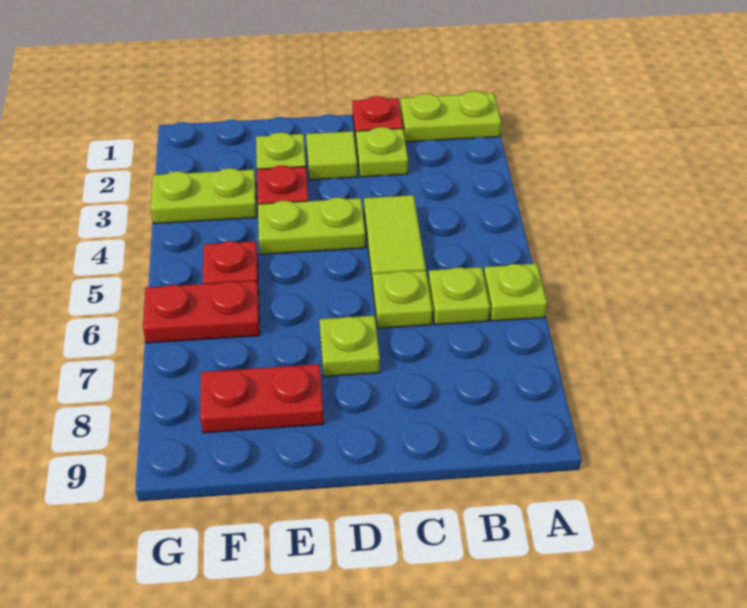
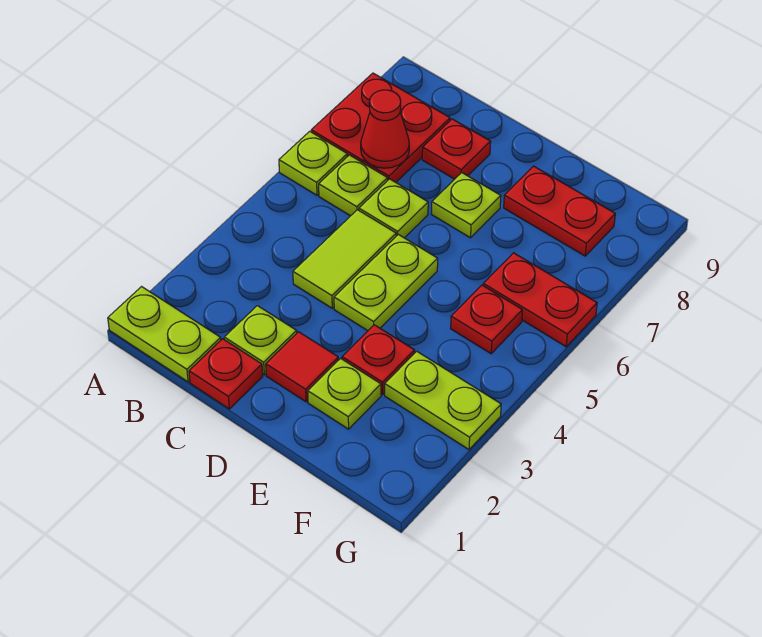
none -> red plate A7:B8 level 1
none -> red cone B7 level 2
none -> red plate C8 level 1
lime tile D2 level 1 -> red tile D2 level 1
lime plate D4:E4 level 1 -> lime plate D4:D5 level 1

